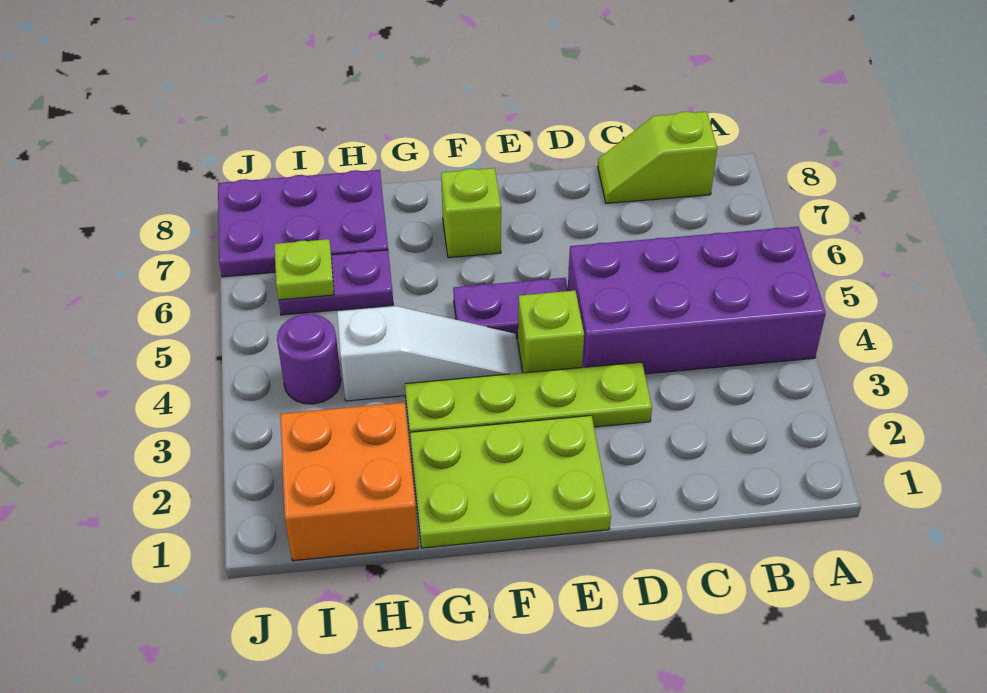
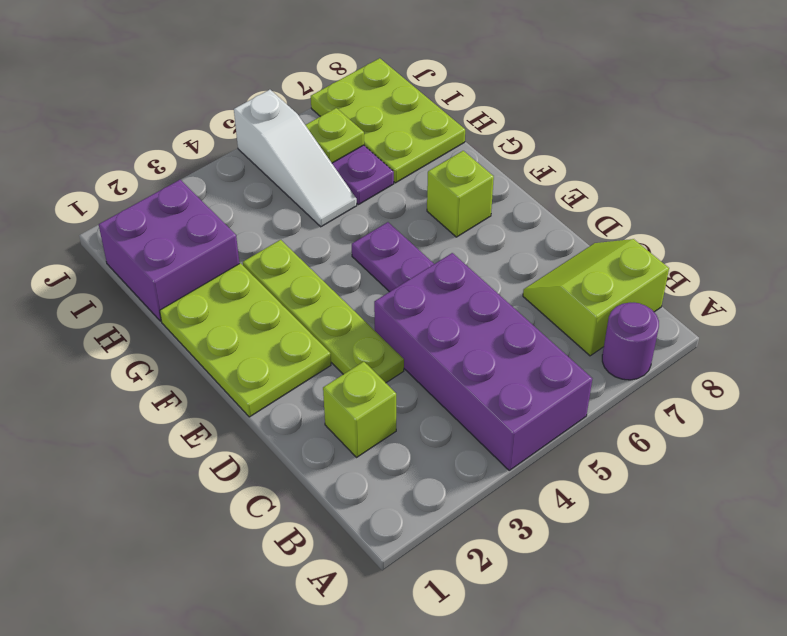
lime slope B8:C8 level 1 top B -> lime slope B7:C8 level 1 top B
lime brick E4 level 1 -> lime brick C2 level 1
white slope F4:H4 level 1 top H -> white slope H5:J5 level 1 top J
orange brick H1:I2 level 1 -> purple brick H1:I2 level 1
purple plate H7:J8 level 1 -> lime plate H7:J8 level 1
purple round brick I4 level 1 -> purple round brick A7 level 1

